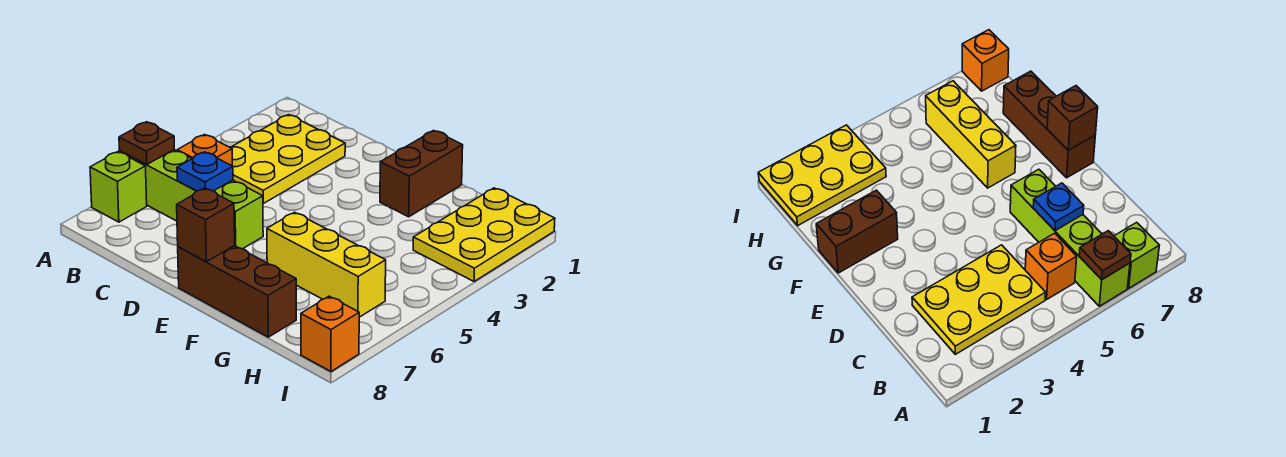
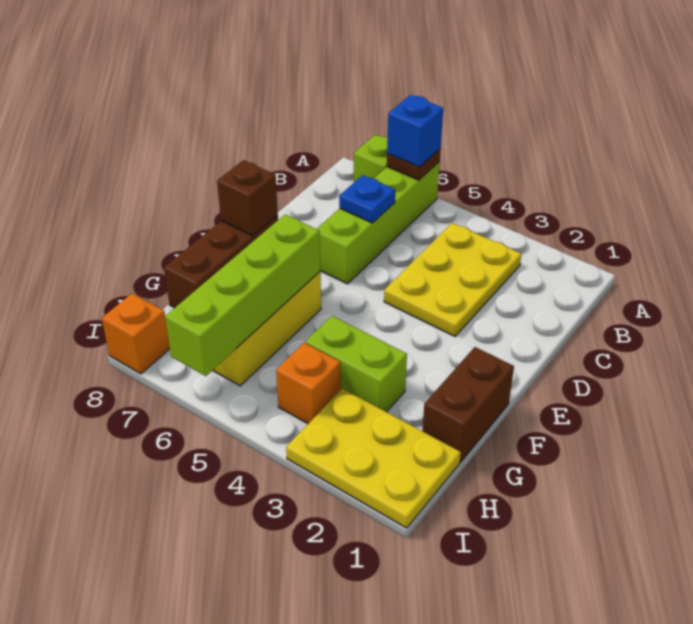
none -> blue brick A6 level 3
yellow plate B2:C4 level 1 -> yellow plate B3:D4 level 1
orange brick B5 level 1 -> orange brick H4 level 1
brown brick F1:F2 level 1 -> brown brick F1:G1 level 1
none -> lime brick F6:I6 level 2
none -> lime brick G3:G4 level 1

